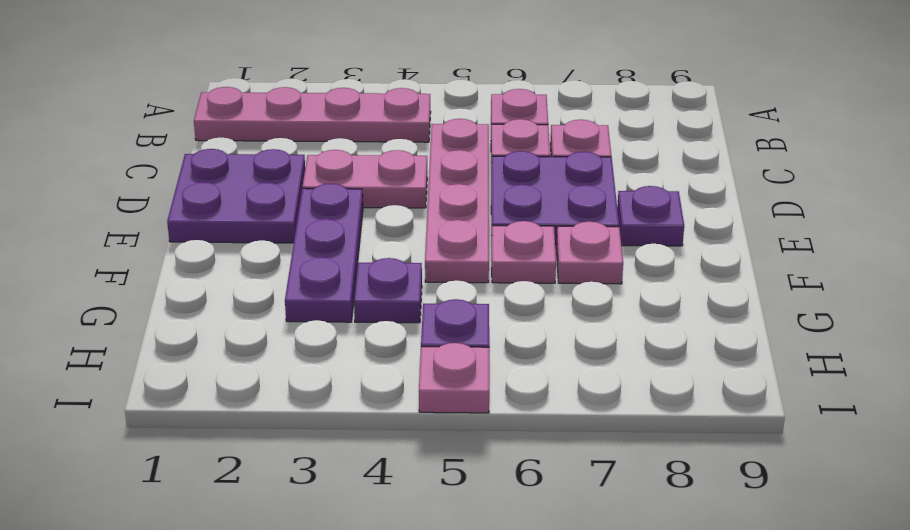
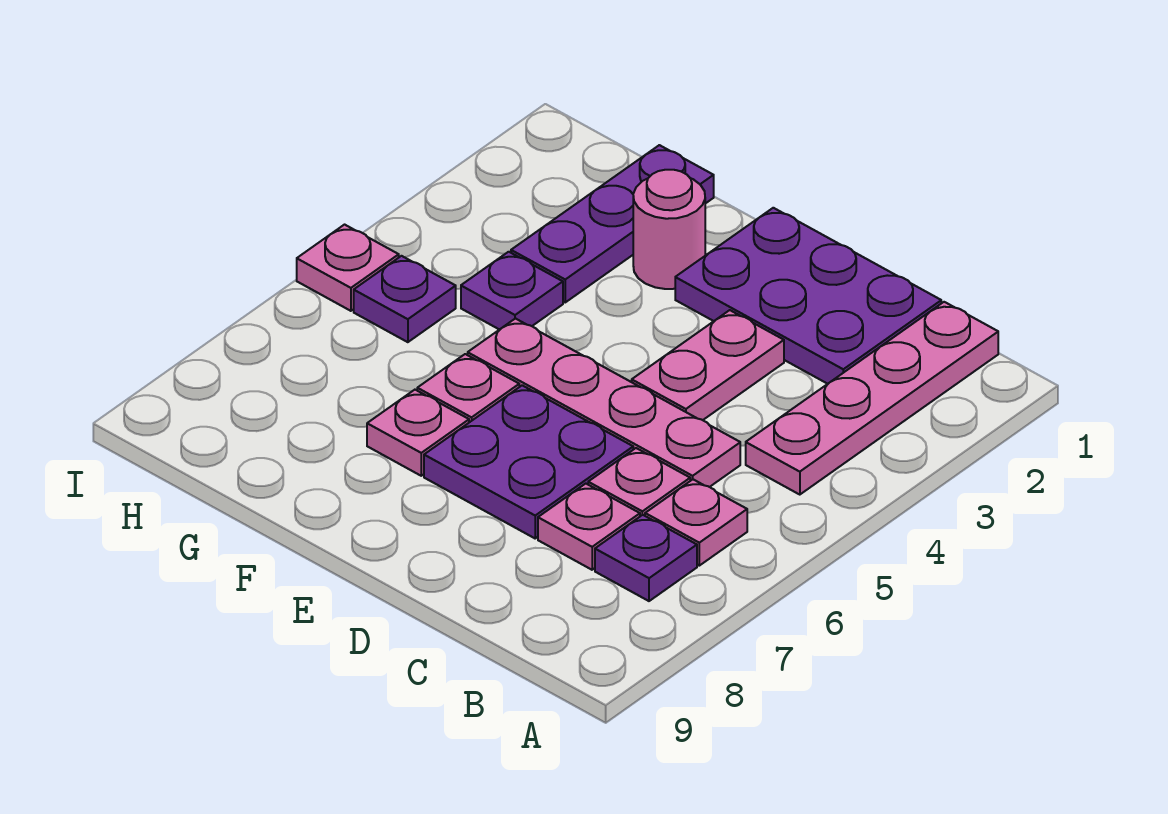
purple plate D1:E2 level 1 -> purple plate C1:E2 level 1
purple plate E3:G3 level 1 -> purple plate G1:G3 level 1
purple plate E8 level 1 -> purple plate B7 level 1
none -> pink round brick F2 level 1

